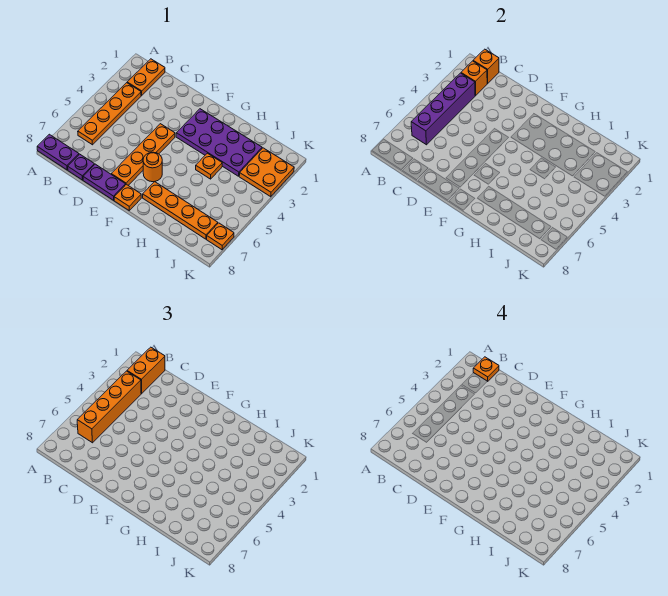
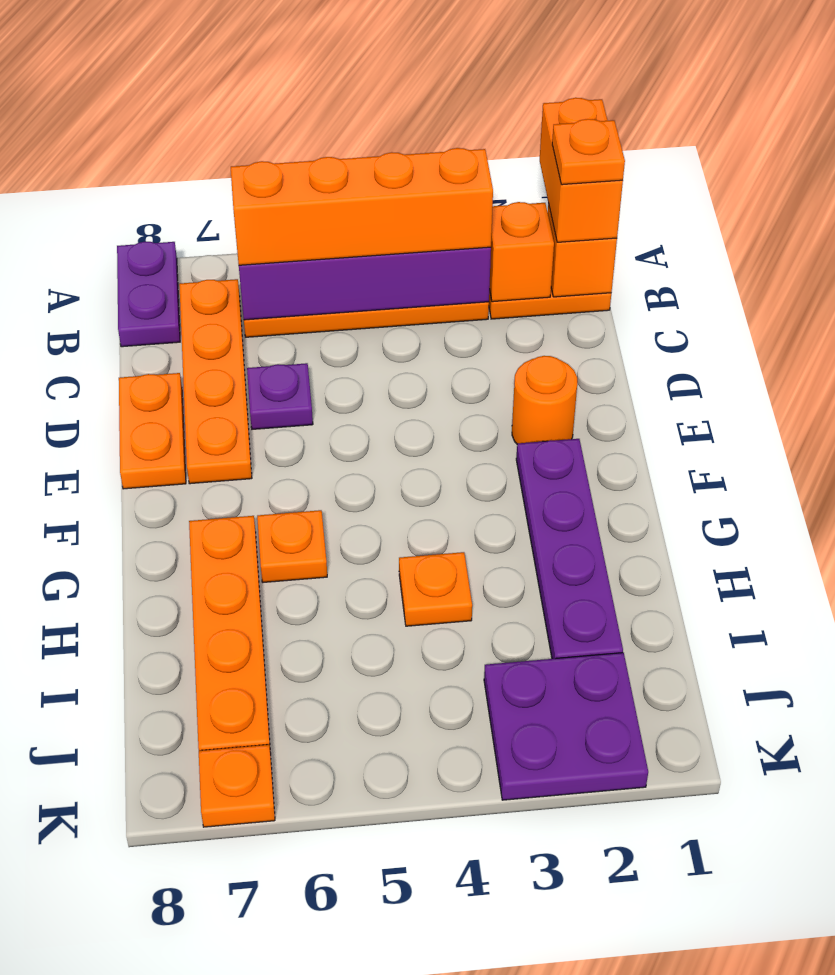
orange brick B1:B2 level 3 -> orange brick A1:B1 level 3
purple plate C8 level 1 -> purple plate D6 level 1
purple plate D8:E8 level 1 -> orange plate D8:E8 level 1
orange plate E4:E7 level 1 -> orange plate B7:E7 level 1
purple plate F2:I3 level 1 -> purple plate F2:I2 level 1
orange round brick F6 level 1 -> orange round brick E2 level 1
orange plate F8 level 1 -> orange plate G6 level 1
orange plate J2:K3 level 1 -> purple plate J2:K3 level 1

